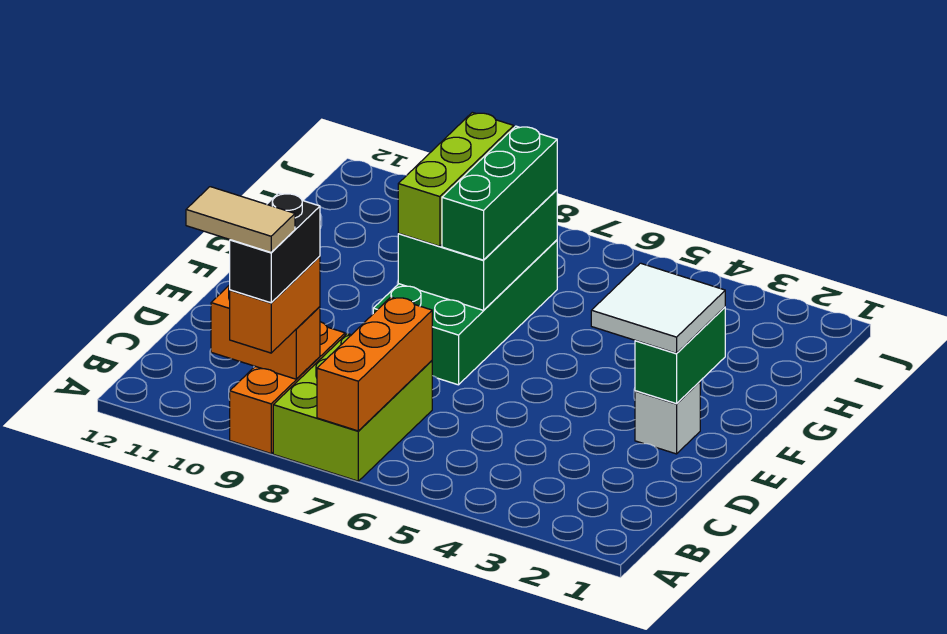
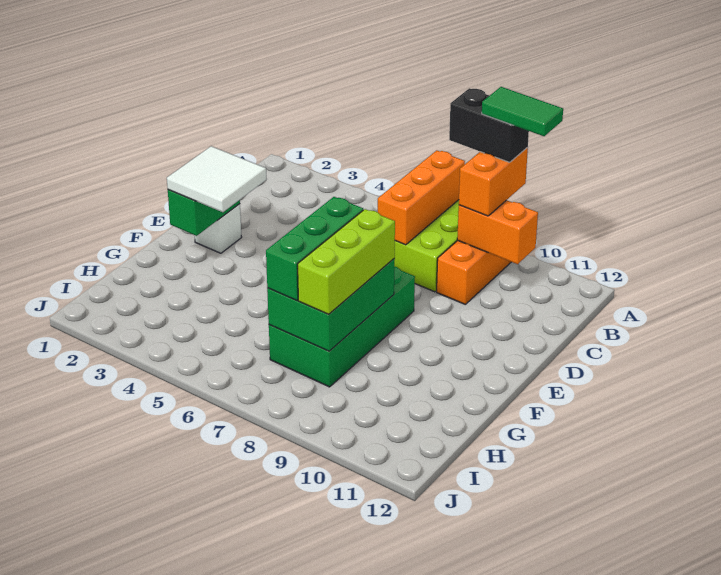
black brick A9:B9 level 4 -> black brick A8:A9 level 4
tan tile A9:A10 level 5 -> green tile A9:A10 level 5

